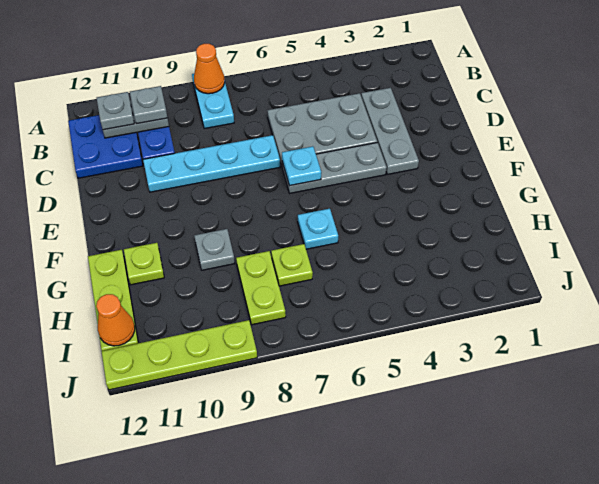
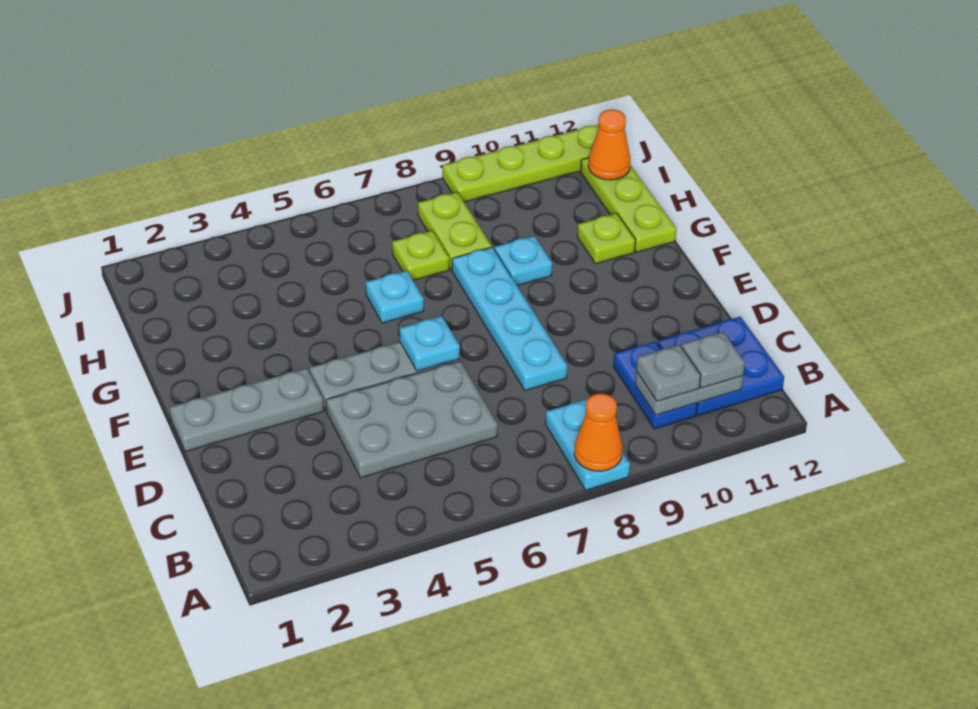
grey plate C3:E3 level 1 -> grey plate E1:E3 level 1
cyan plate D7:D10 level 1 -> cyan plate D8:G8 level 1
grey plate G9 level 1 -> cyan plate G9 level 1

